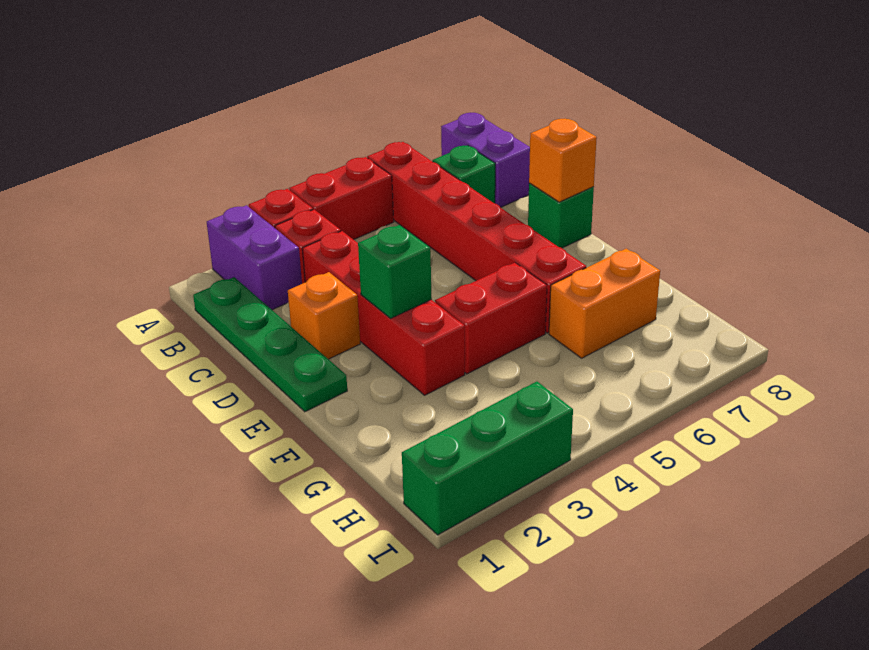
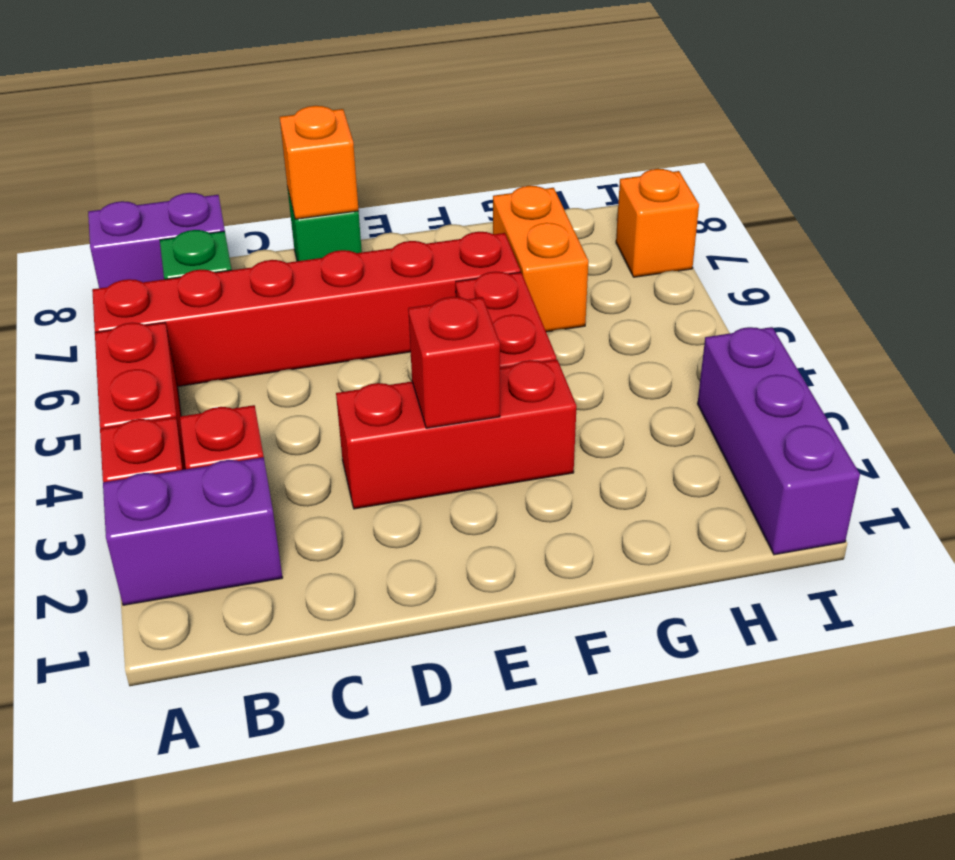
green plate B1:E1 level 1 -> none
red brick C3:F3 level 1 -> red brick D3:F3 level 1
orange brick D2 level 1 -> orange brick I7 level 1
green brick E3 level 2 -> red brick E3 level 2
green brick I1:I3 level 1 -> purple brick I1:I3 level 1

